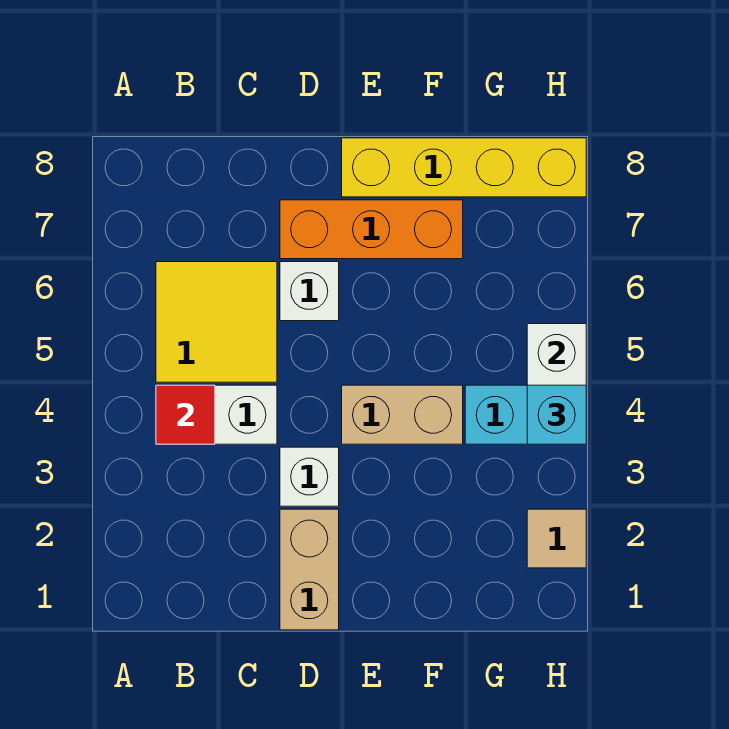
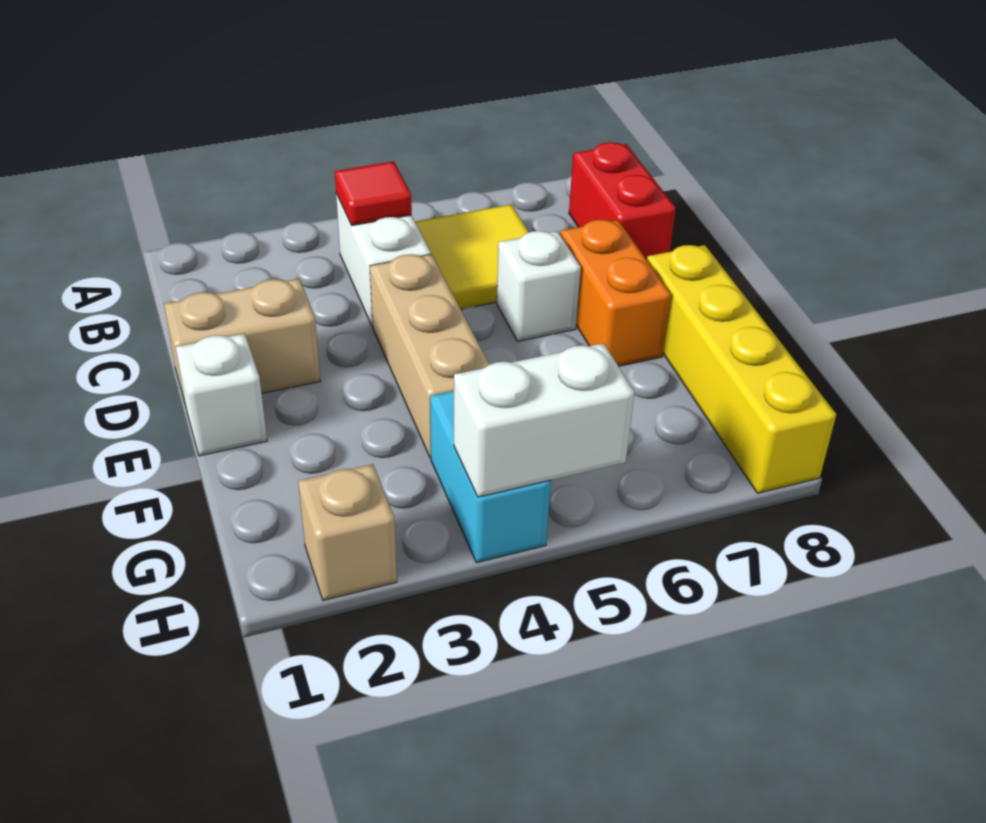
none -> red brick B8:C8 level 1
white brick D3 level 1 -> white brick E1 level 1
orange brick D7:F7 level 1 -> orange brick D7:E7 level 1
tan brick E4:F4 level 1 -> tan brick D4:F4 level 1
tan tile H2 level 1 -> tan brick H2 level 1
cyan brick H4 level 3 -> none

